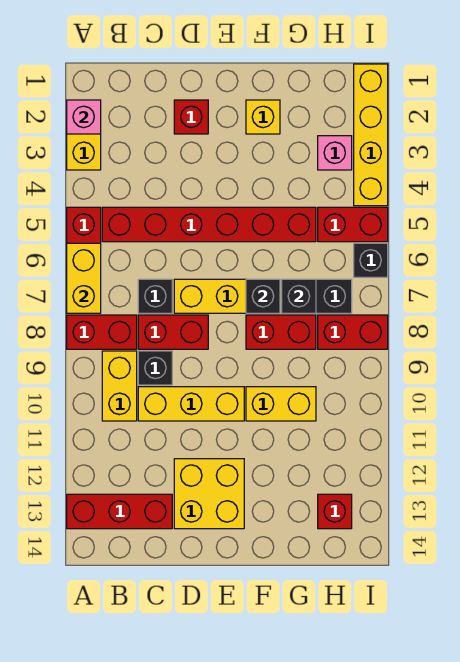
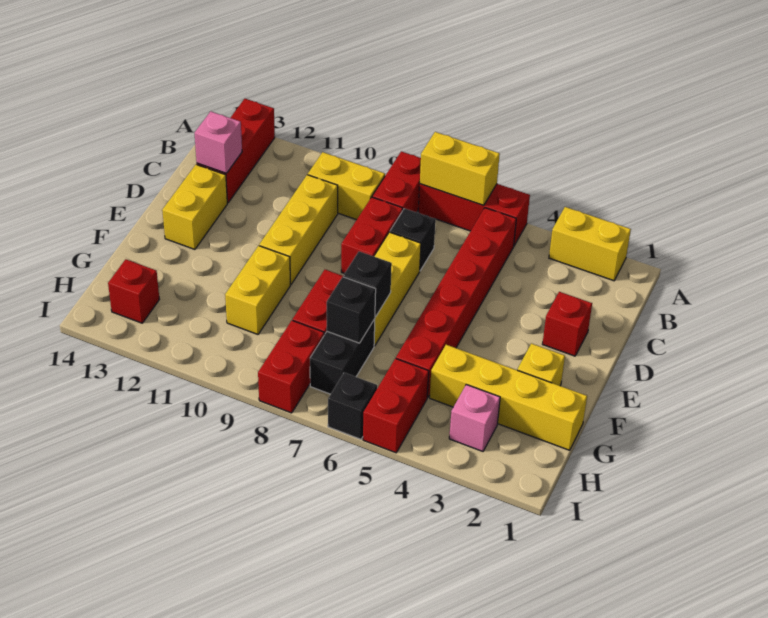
pink brick A2 level 2 -> pink brick C13 level 2
black brick C9 level 1 -> none
yellow brick D12:E13 level 1 -> yellow brick D13:E13 level 1
yellow brick I1:I4 level 1 -> yellow brick G1:G4 level 1

